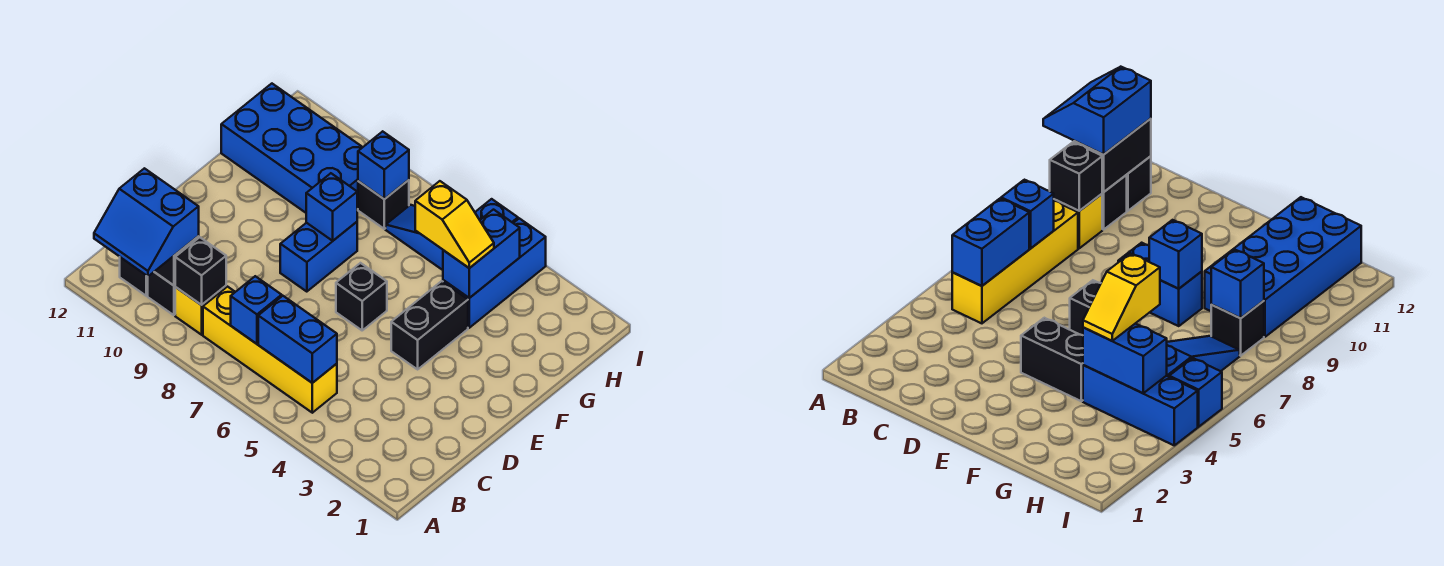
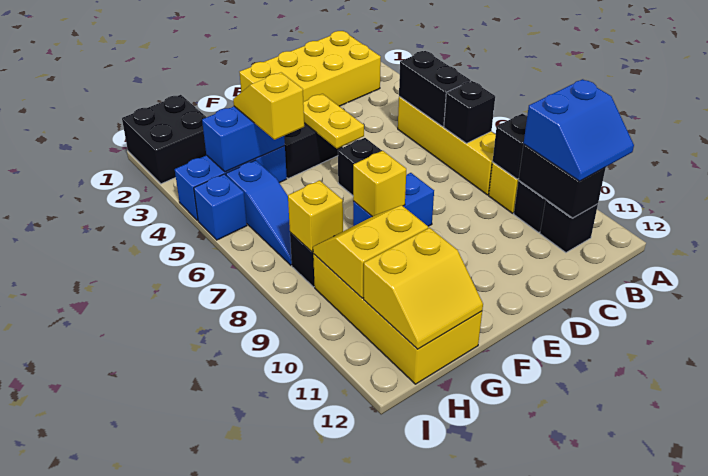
blue slope A10:B11 level 3 top B -> blue slope A10:B11 level 3 top 10
none -> yellow brick B1:E2 level 1
blue brick B5:B6 level 2 -> black brick B5:B6 level 2
blue brick B7 level 2 -> black brick B7 level 2
none -> yellow plate E4:E5 level 2
blue brick F8 level 2 -> yellow brick F8 level 2
blue brick G9:H12 level 1 -> yellow brick G9:H12 level 1
none -> yellow slope G9:H10 level 2 top 10
none -> yellow slope G11:H12 level 2 top 11
none -> black brick H1:I2 level 1
blue brick H8 level 2 -> yellow brick H8 level 2

